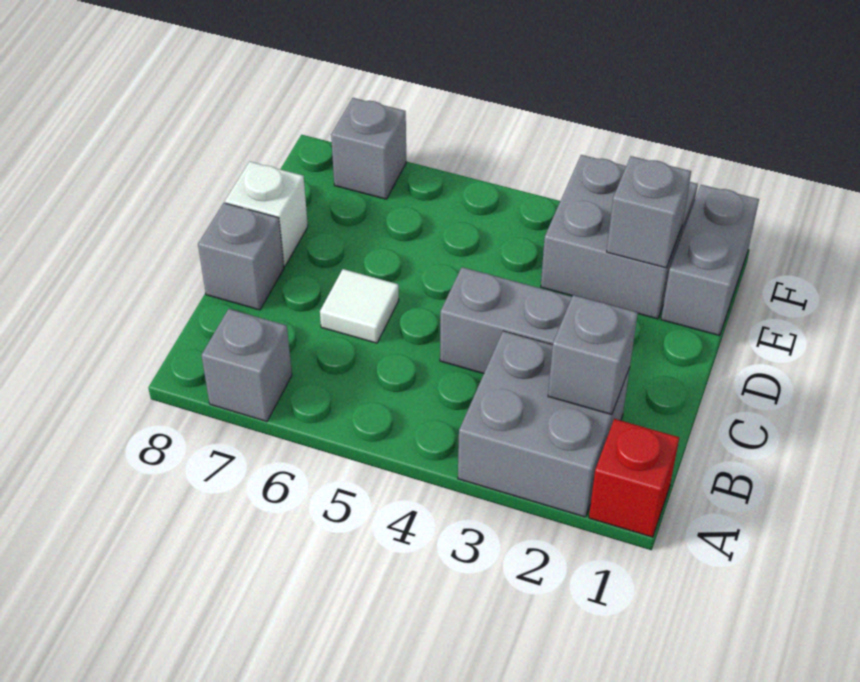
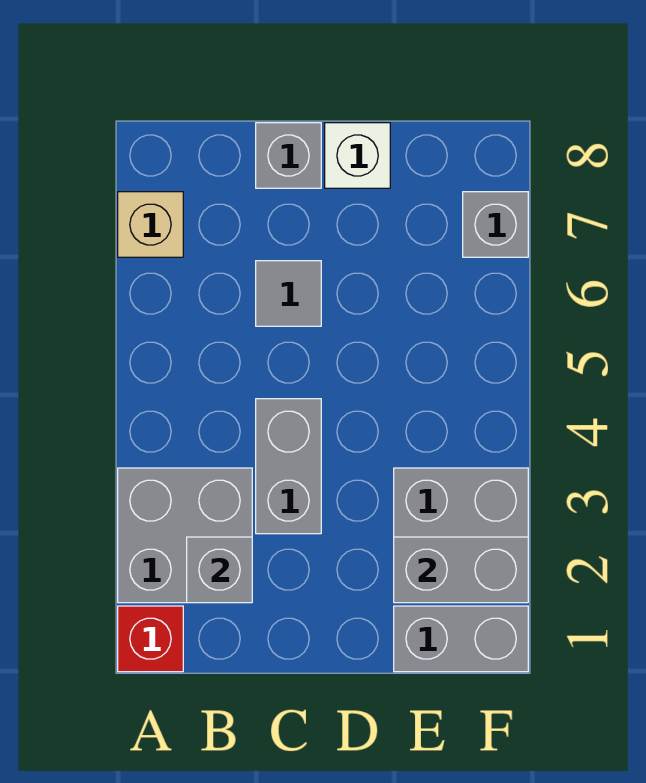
grey brick A7 level 1 -> tan brick A7 level 1
white tile C6 level 1 -> grey tile C6 level 1
grey brick E2 level 2 -> grey brick E2:F2 level 2

